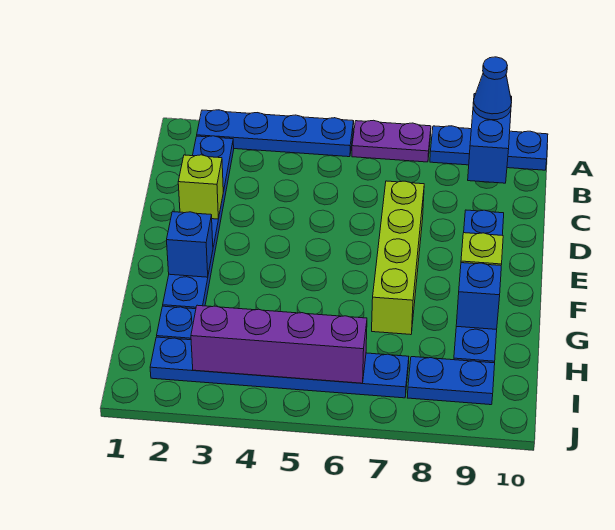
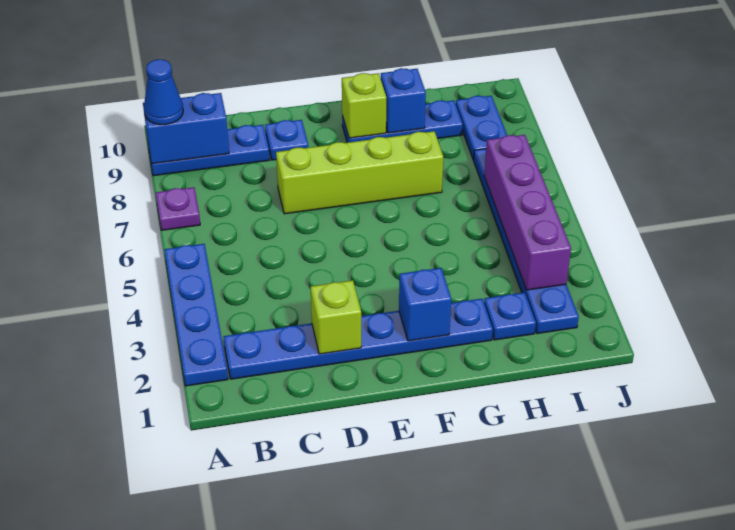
purple plate A6:A7 level 1 -> purple plate A7 level 1
blue plate A8:A10 level 1 -> blue plate A9:C9 level 1

